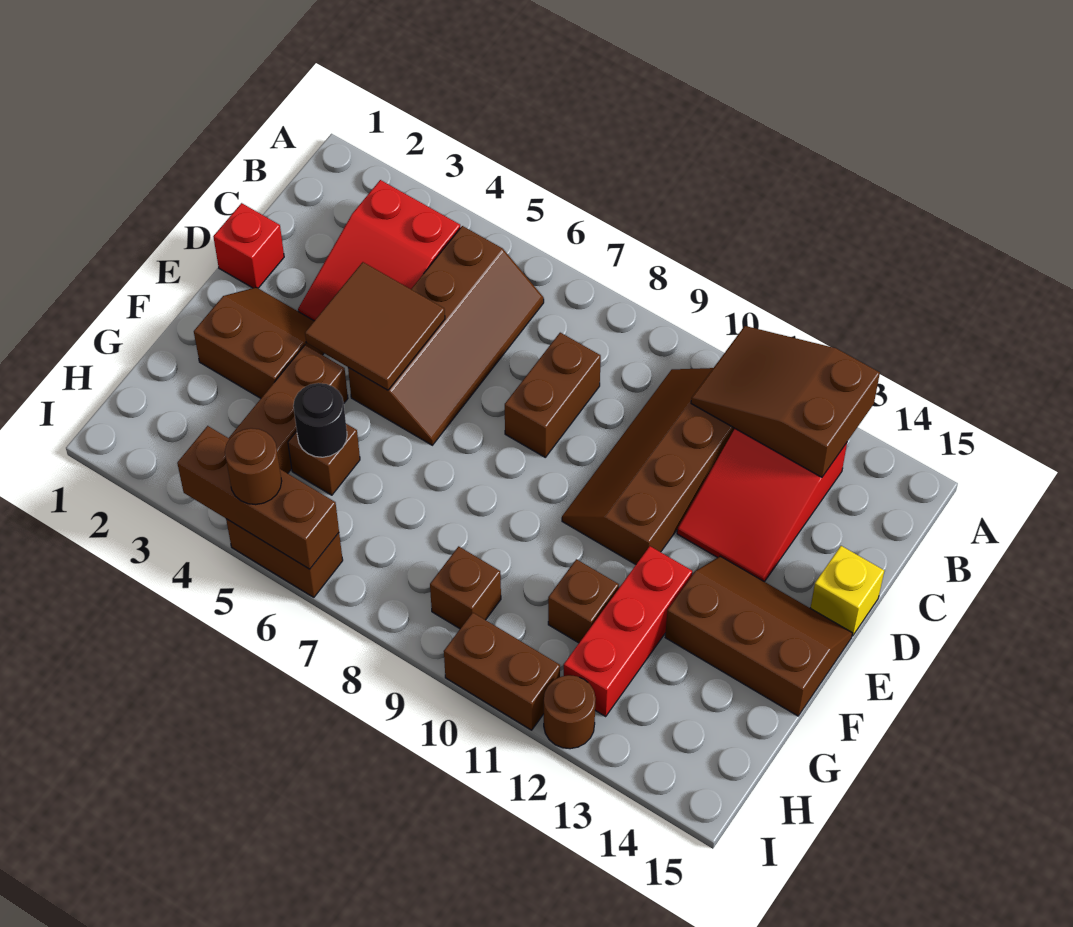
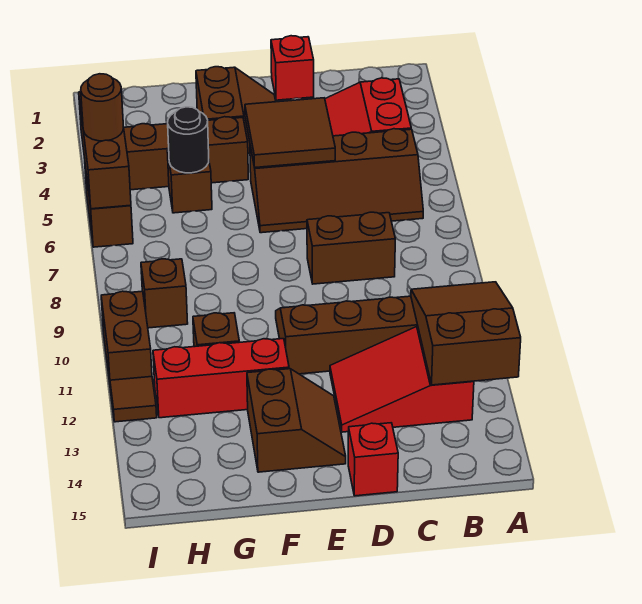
yellow brick D15 level 1 -> red brick D15 level 1
brown slope E13:F15 level 1 top F -> brown slope E13:F14 level 1 top F
brown round brick I12 level 1 -> brown tile I12 level 1

